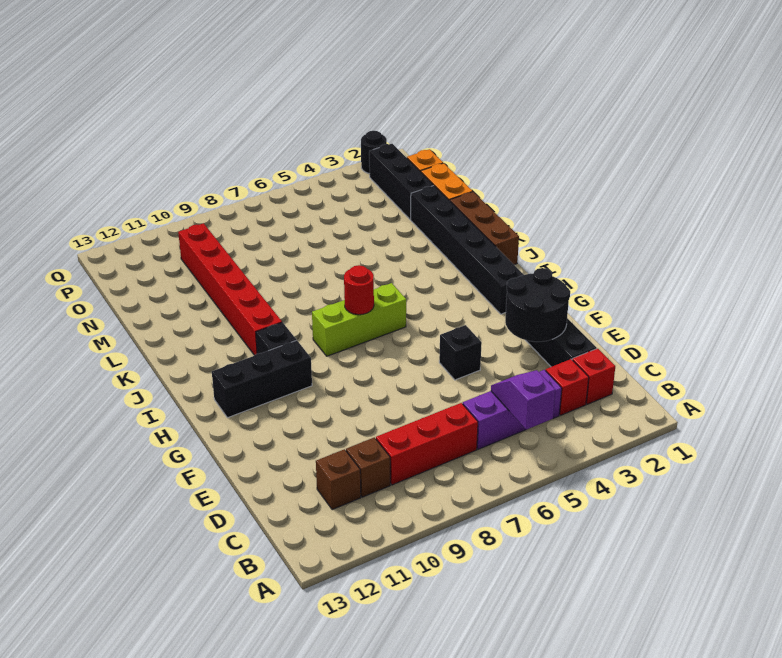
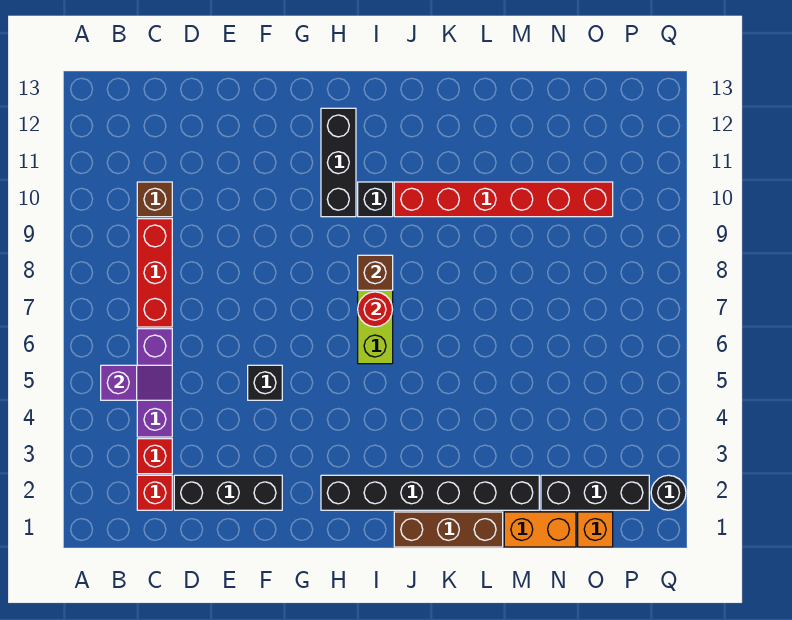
brown brick C11 level 1 -> brown brick I8 level 2
black round brick E2:F3 level 2 -> none

